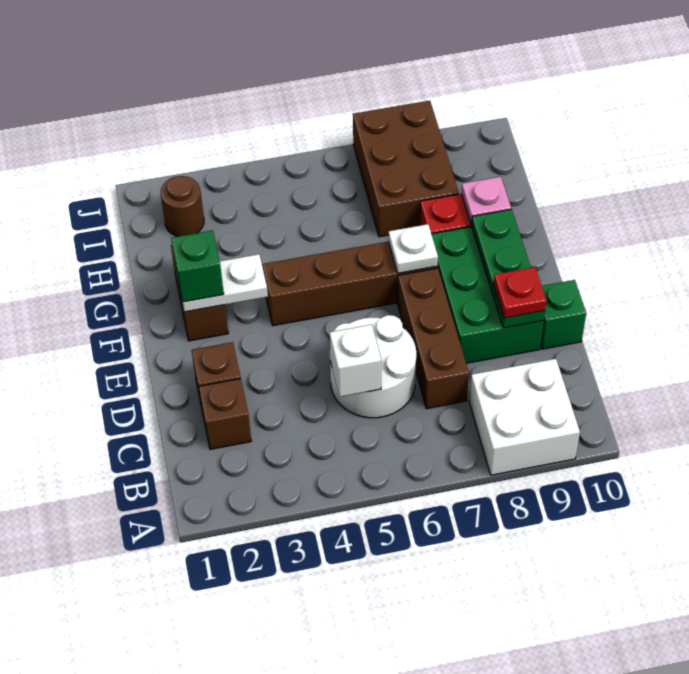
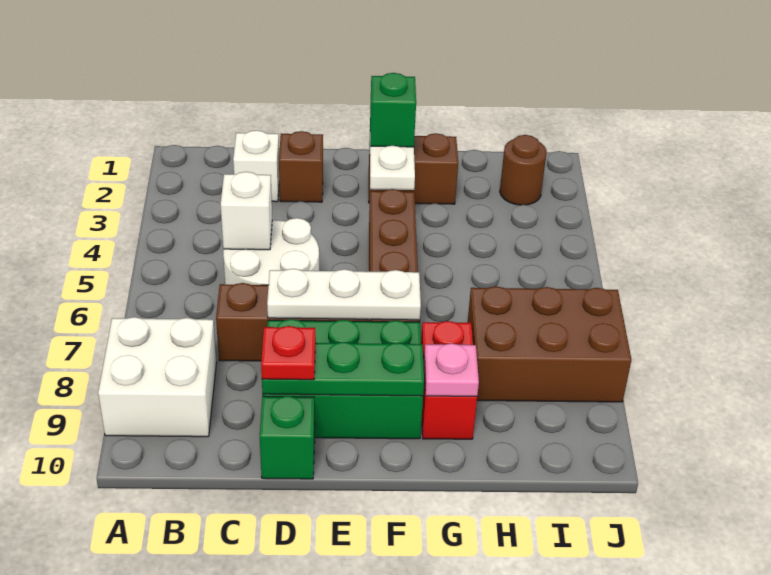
brown brick C2 level 1 -> white brick C2 level 1
white plate F7 level 2 -> white plate D7:F7 level 2

